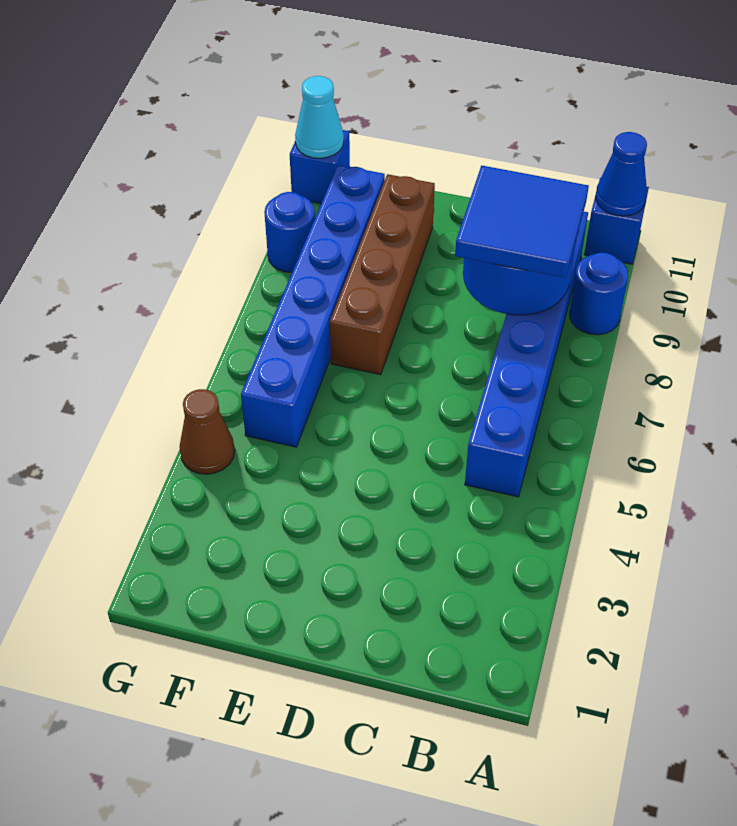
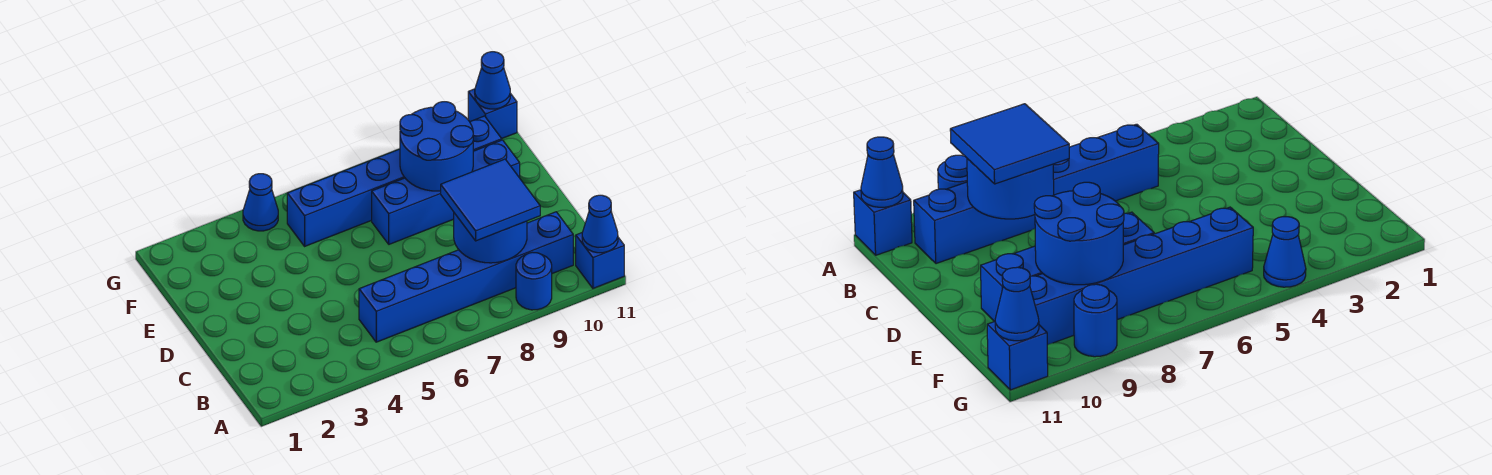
brown brick E7:E10 level 1 -> blue brick E7:E10 level 1
none -> blue round brick E8:F9 level 2
brown cone G4 level 1 -> blue cone G4 level 1
cyan cone G11 level 2 -> blue cone G11 level 2

